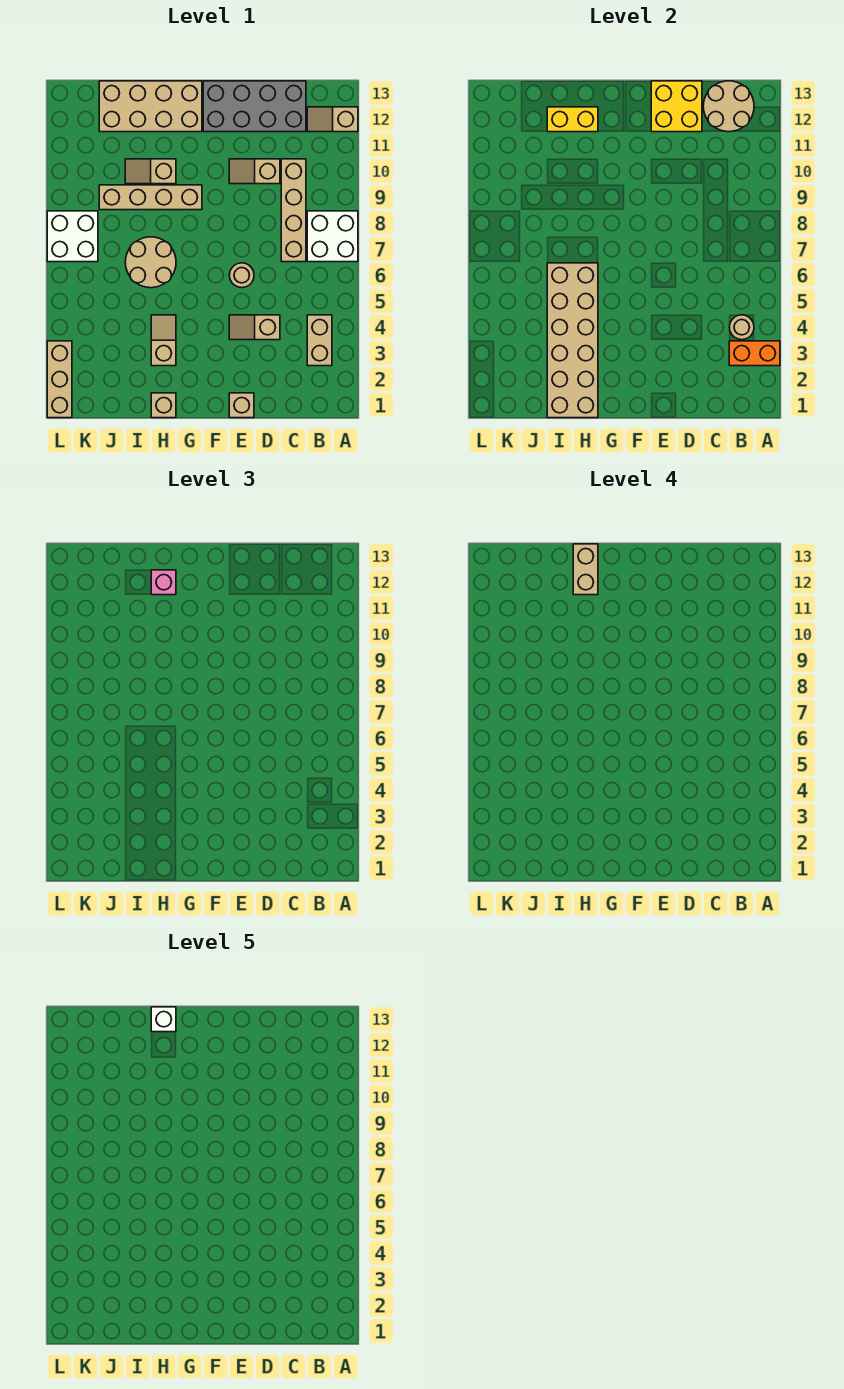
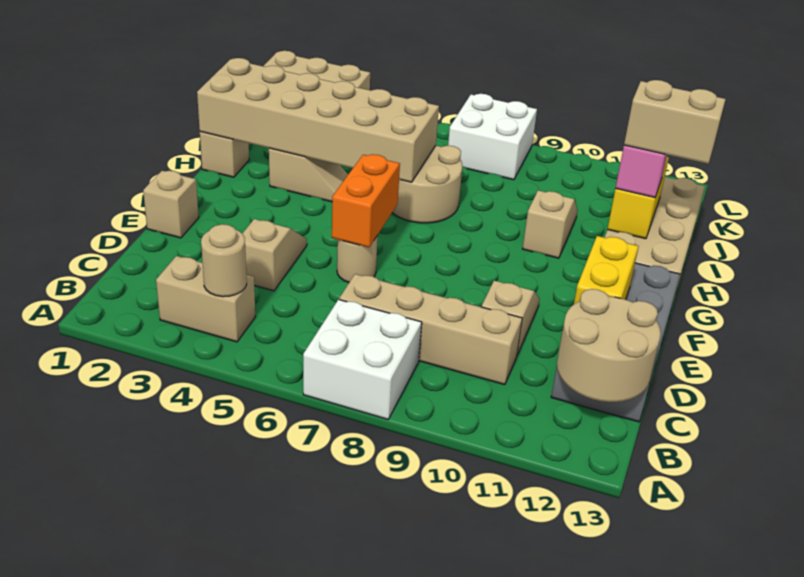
orange brick A3:B3 level 2 -> orange brick E6:F6 level 2
tan slope A12:B12 level 1 top A -> none
yellow brick D12:E13 level 2 -> yellow brick D12:E12 level 2
tan brick G9:J9 level 1 -> none
white brick H13 level 5 -> none

